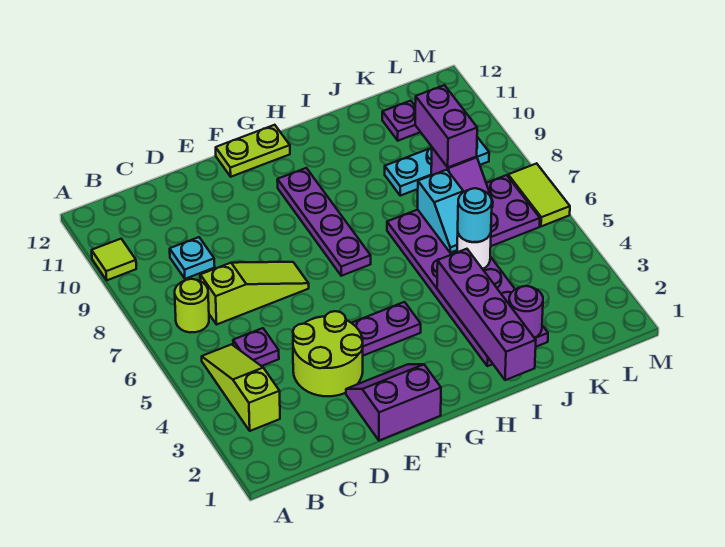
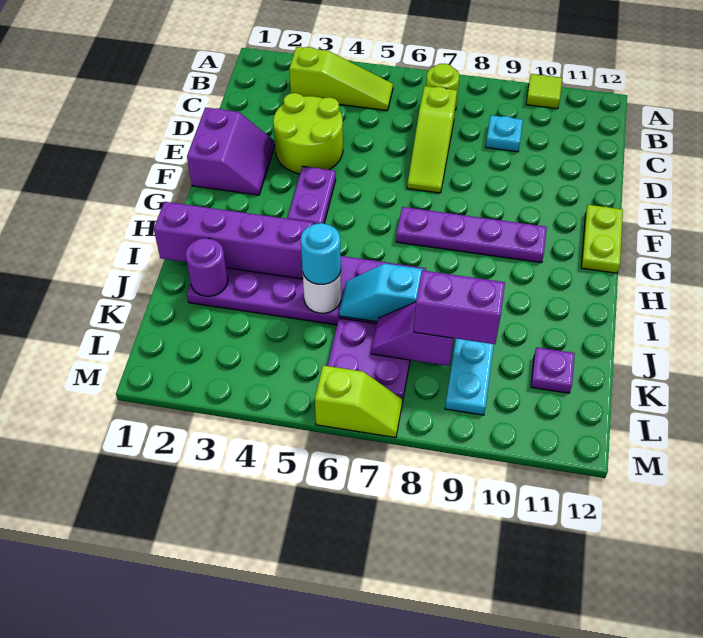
purple plate C5 level 1 -> none
lime tile M6:M7 level 1 -> lime slope M6:M7 level 1 top 6

